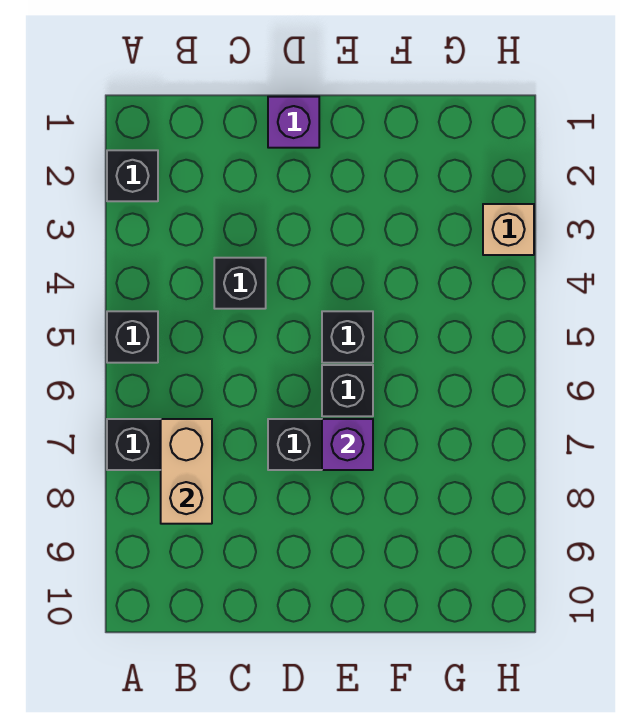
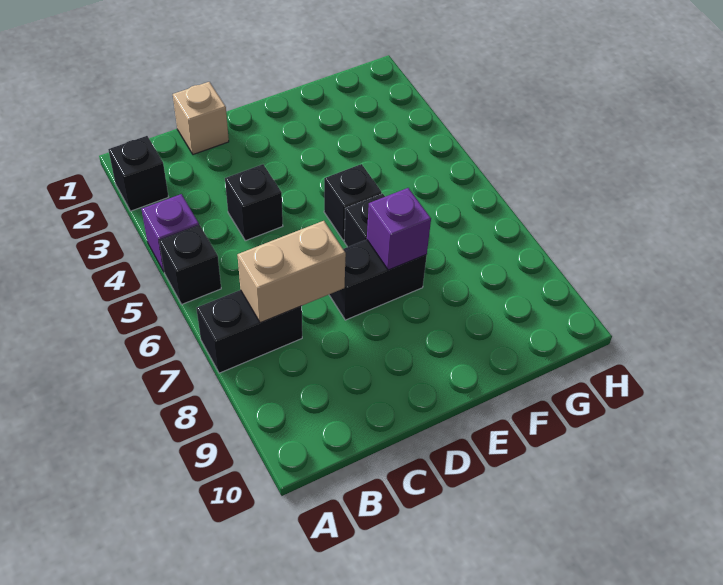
tan brick B7:B8 level 2 -> tan brick B7:C7 level 2
purple brick D1 level 1 -> purple brick A4 level 1
tan brick H3 level 1 -> tan brick C1 level 1

